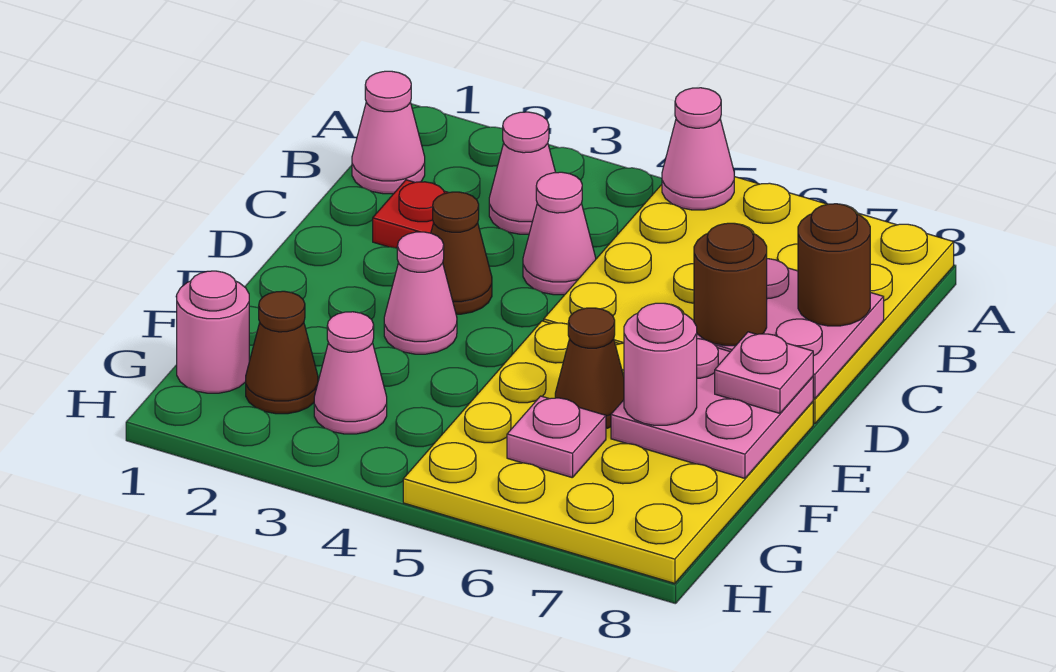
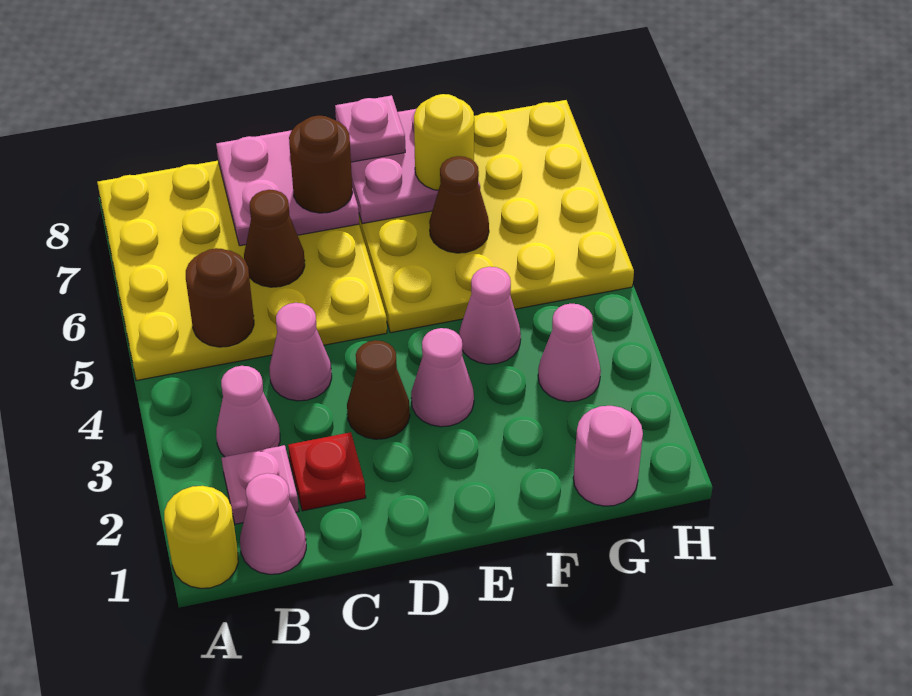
none -> yellow round brick A1 level 1
pink cone A5 level 2 -> pink cone F4 level 1
brown round brick C8 level 3 -> brown round brick B5 level 2
pink round brick F7 level 3 -> yellow round brick F7 level 3
brown cone G2 level 1 -> brown cone C6 level 2
pink plate G6 level 2 -> pink plate B2 level 1

